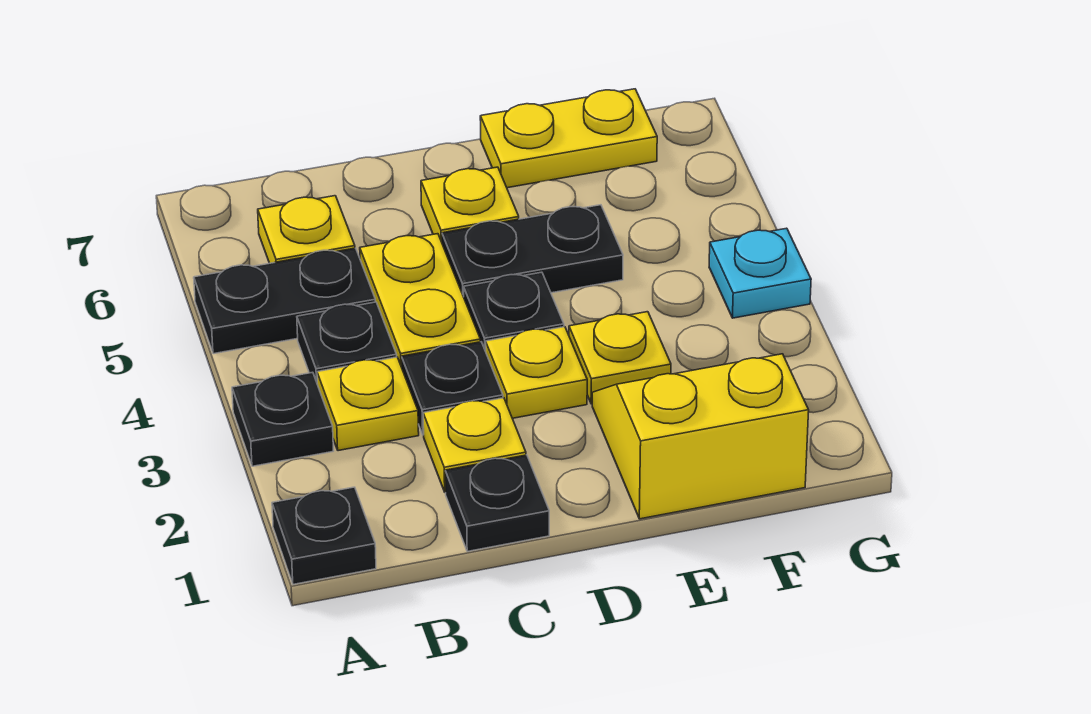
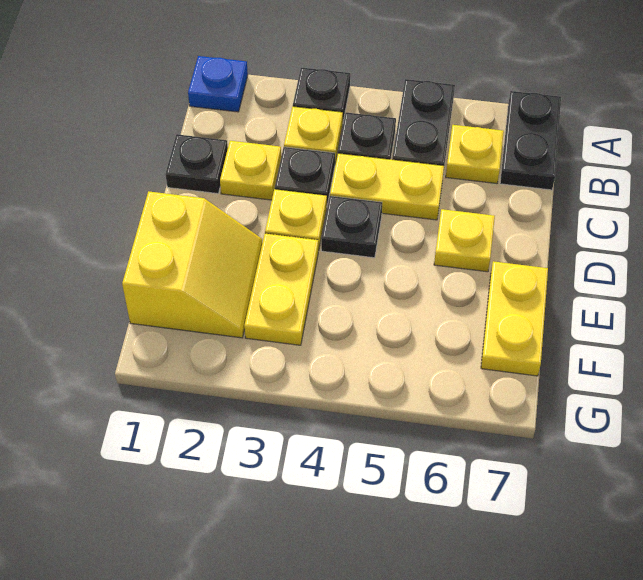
black plate A1 level 1 -> blue plate A1 level 1
black plate D5:E5 level 1 -> black plate A7:B7 level 1
yellow plate E3 level 1 -> yellow plate E3:F3 level 1
cyan plate G4 level 1 -> none

